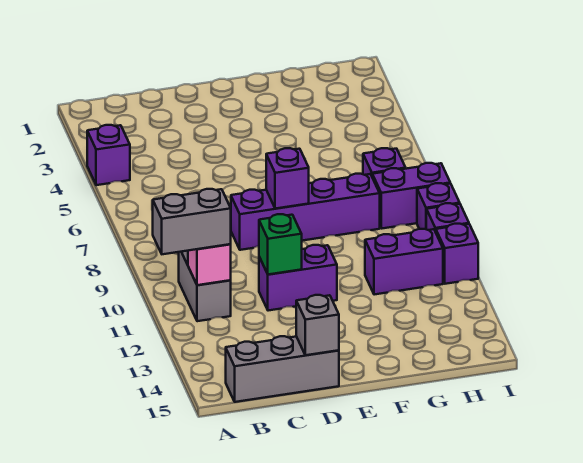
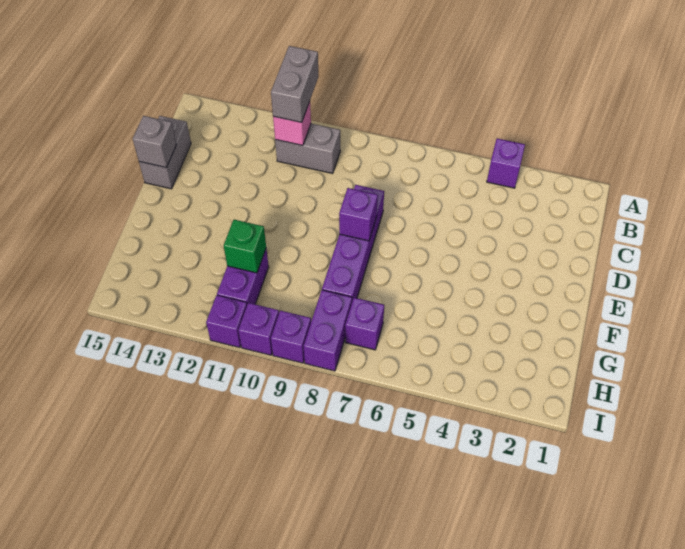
grey brick B15:D15 level 1 -> grey brick C15:D15 level 1
purple brick D11:E11 level 1 -> none
green brick D11 level 2 -> green brick G11 level 2

